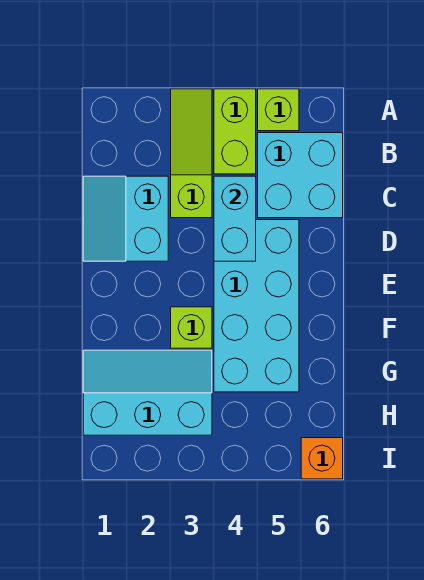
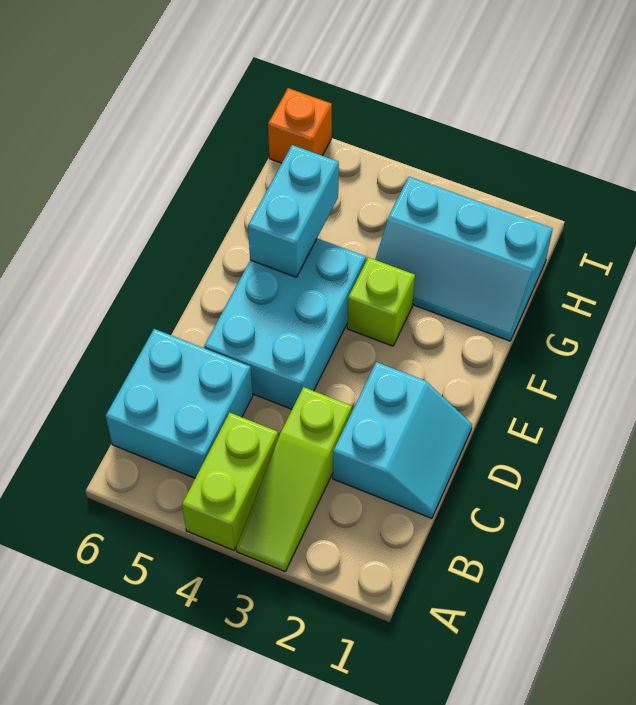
lime brick A5 level 1 -> none
cyan brick C4:D4 level 2 -> cyan brick F5:G5 level 2
cyan brick D4:G5 level 1 -> cyan brick D4:F5 level 1

